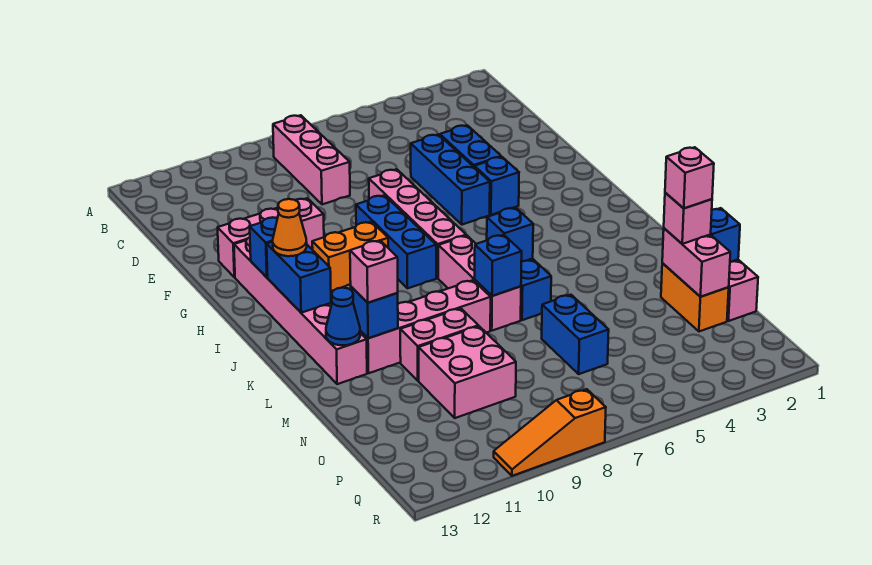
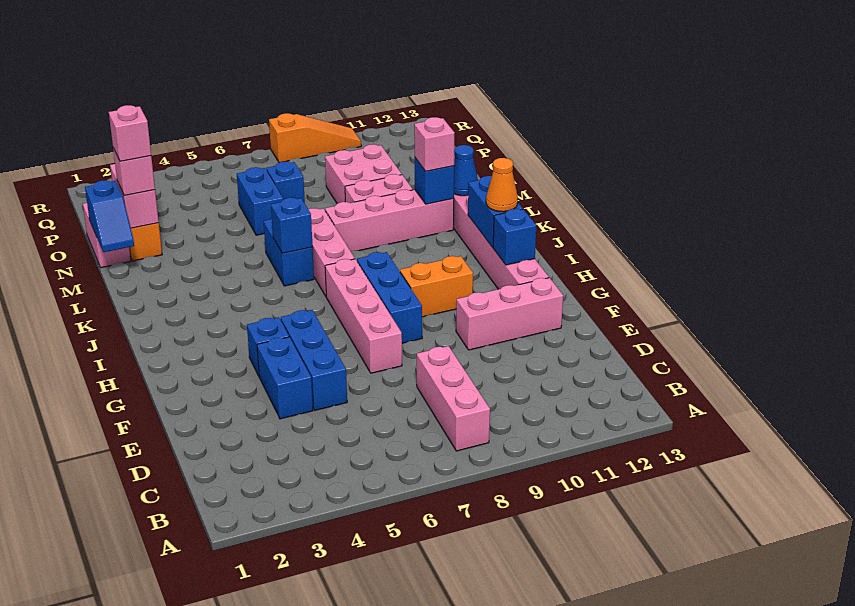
blue brick L7 level 2 -> blue brick O7 level 1

